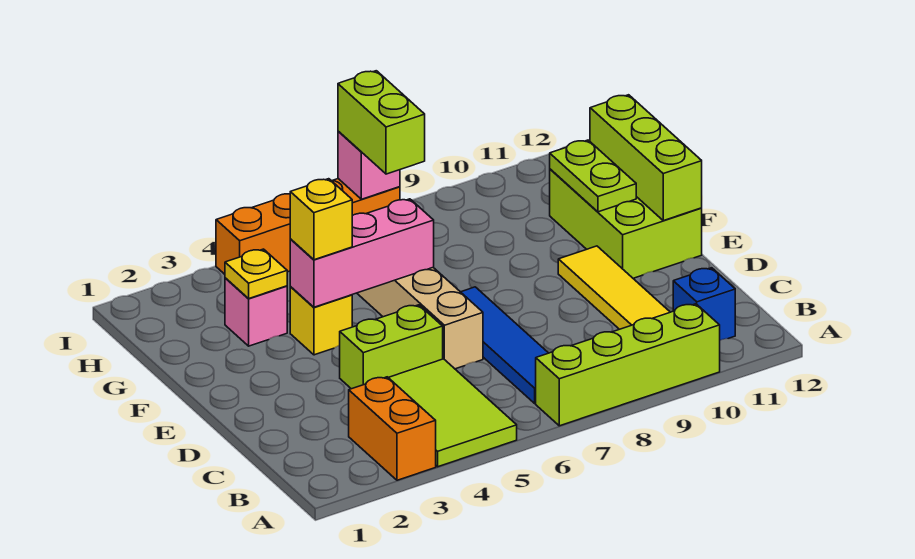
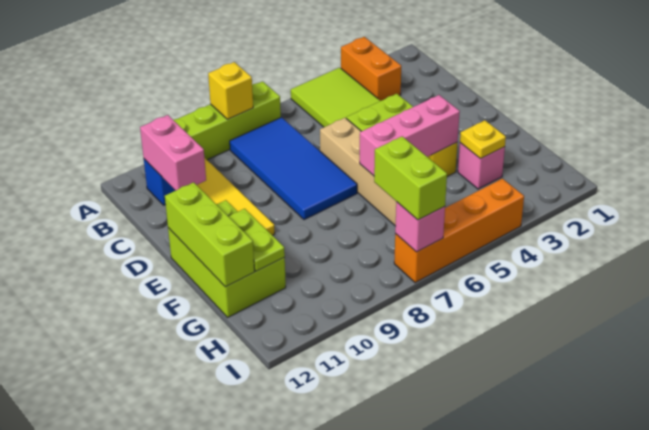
blue tile B7:E7 level 1 -> blue tile B7:E8 level 1
none -> pink brick B11:C11 level 2
yellow brick F4 level 3 -> yellow brick A8 level 2

